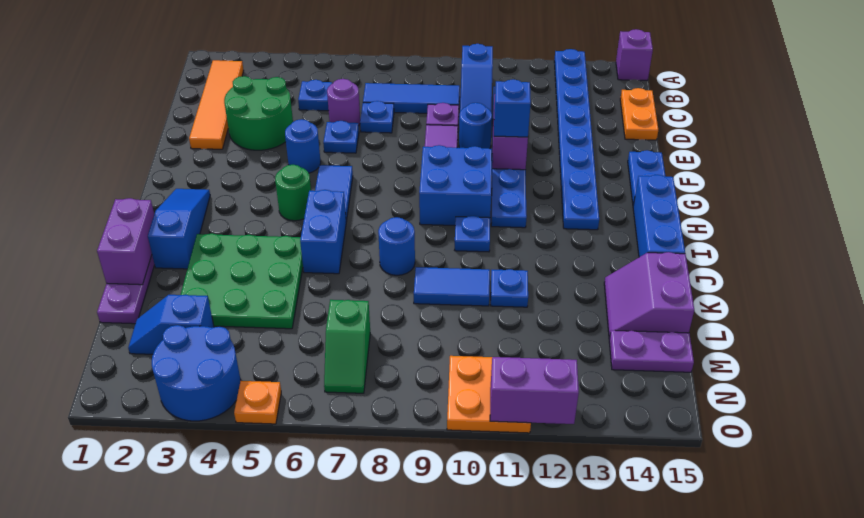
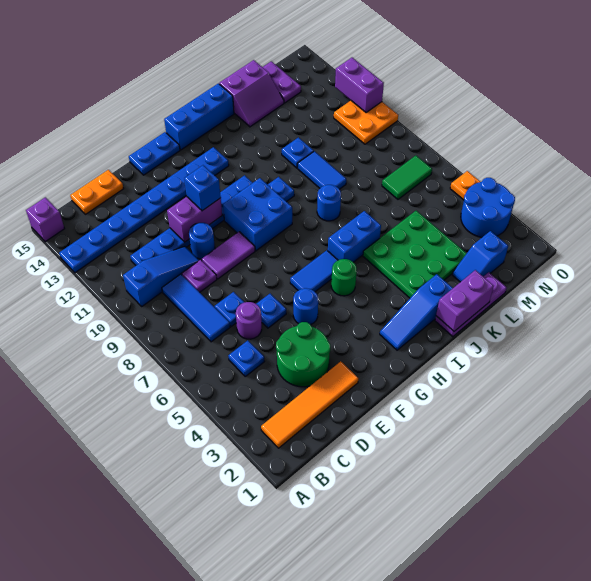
blue slope M2:M3 level 1 top 3 -> blue slope L2:M2 level 1 top M
green slope M7:N7 level 1 top M -> green tile M7:N7 level 1

